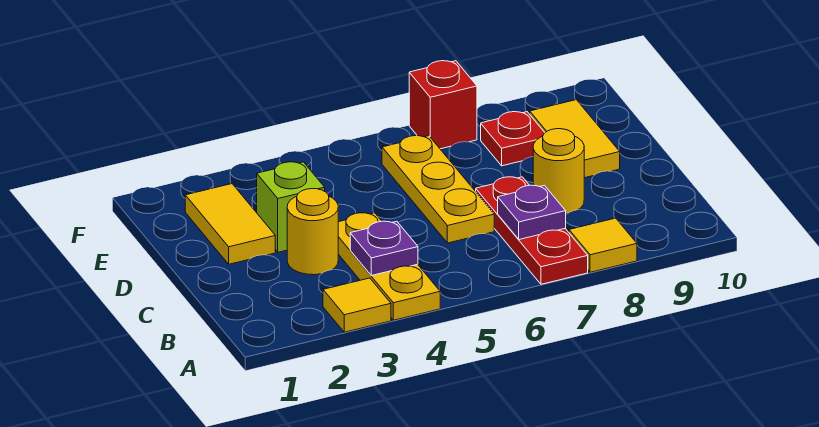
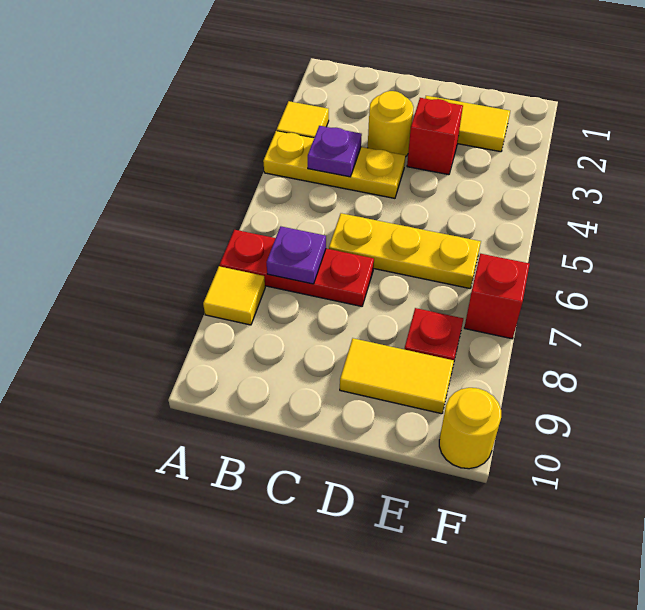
yellow round brick C8 level 1 -> yellow round brick F10 level 1
lime brick D3 level 1 -> red brick D3 level 1

